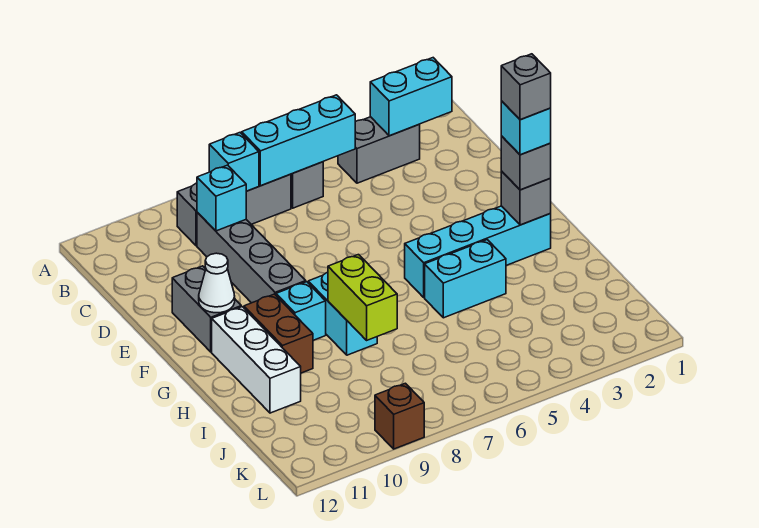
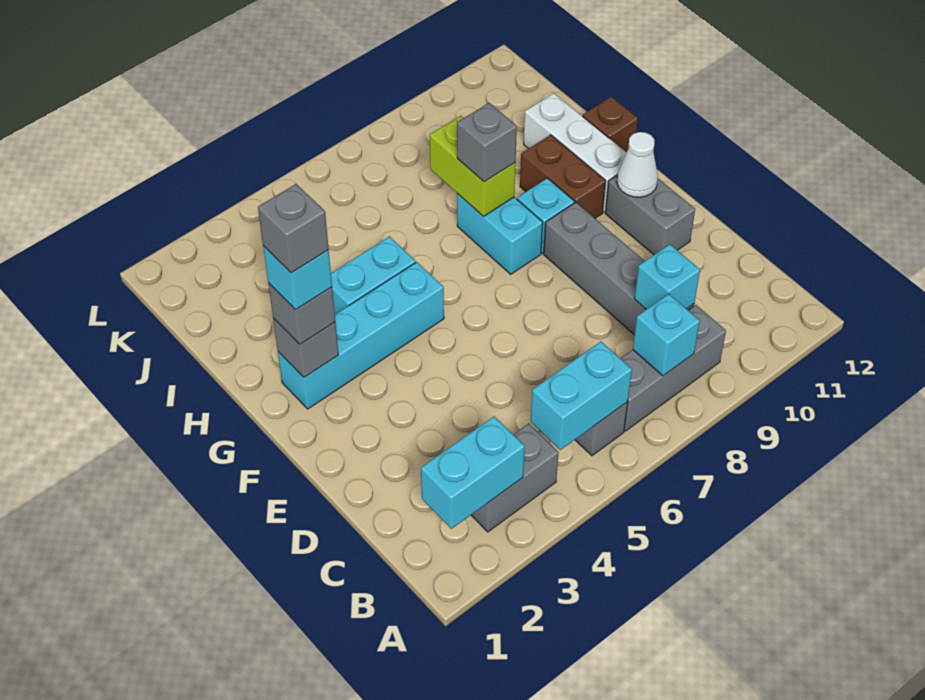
cyan brick B5:B7 level 2 -> cyan brick B5:B6 level 2
none -> grey brick H8 level 3
brown brick L9 level 1 -> brown brick H12 level 1

